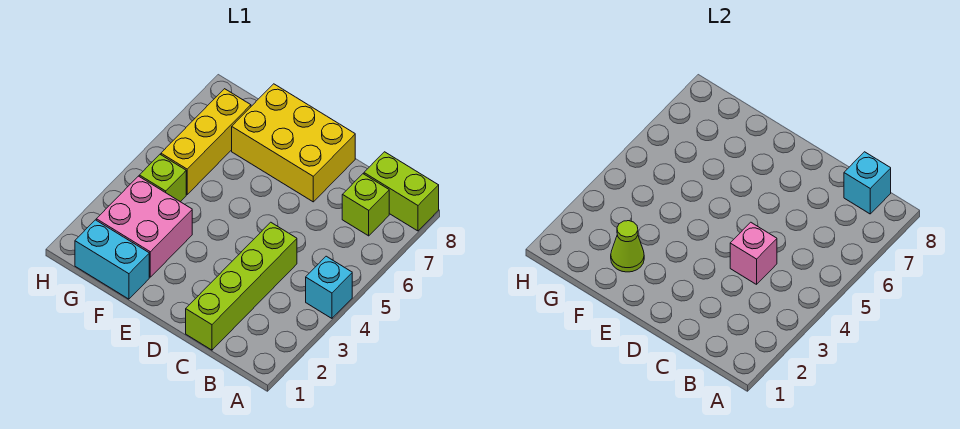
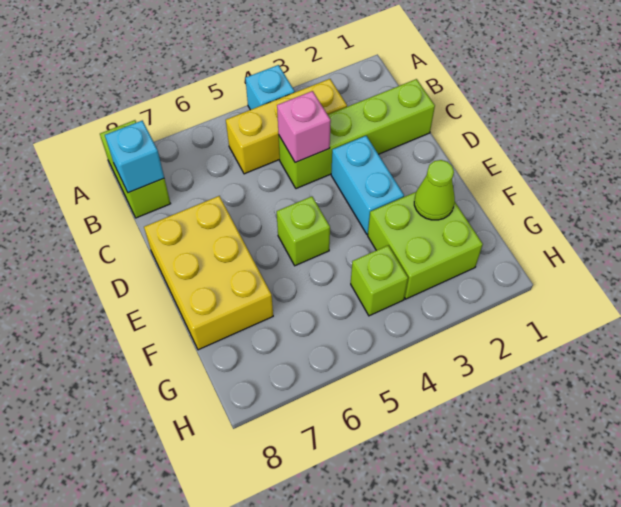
lime brick B7 level 1 -> lime brick E5 level 1
cyan brick F1:G1 level 1 -> cyan brick D3:E3 level 1
pink brick F2:G3 level 1 -> lime brick F2:G3 level 1
yellow brick G5:G7 level 1 -> yellow brick B3:B5 level 1

